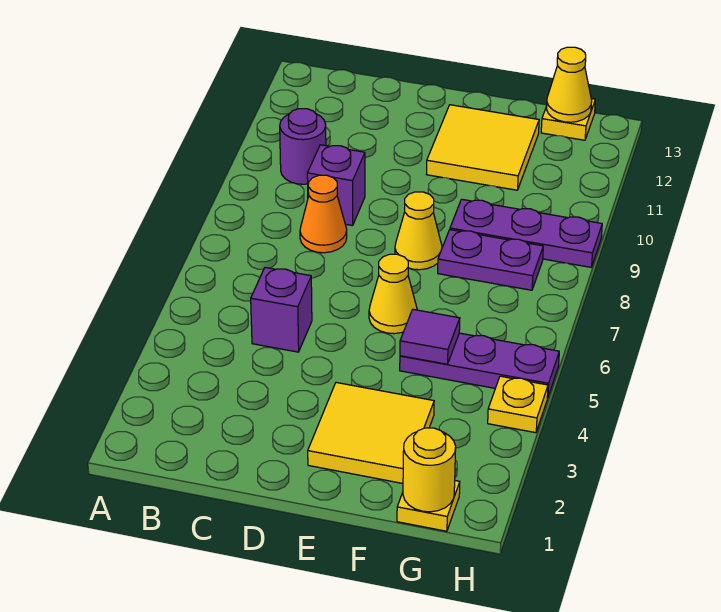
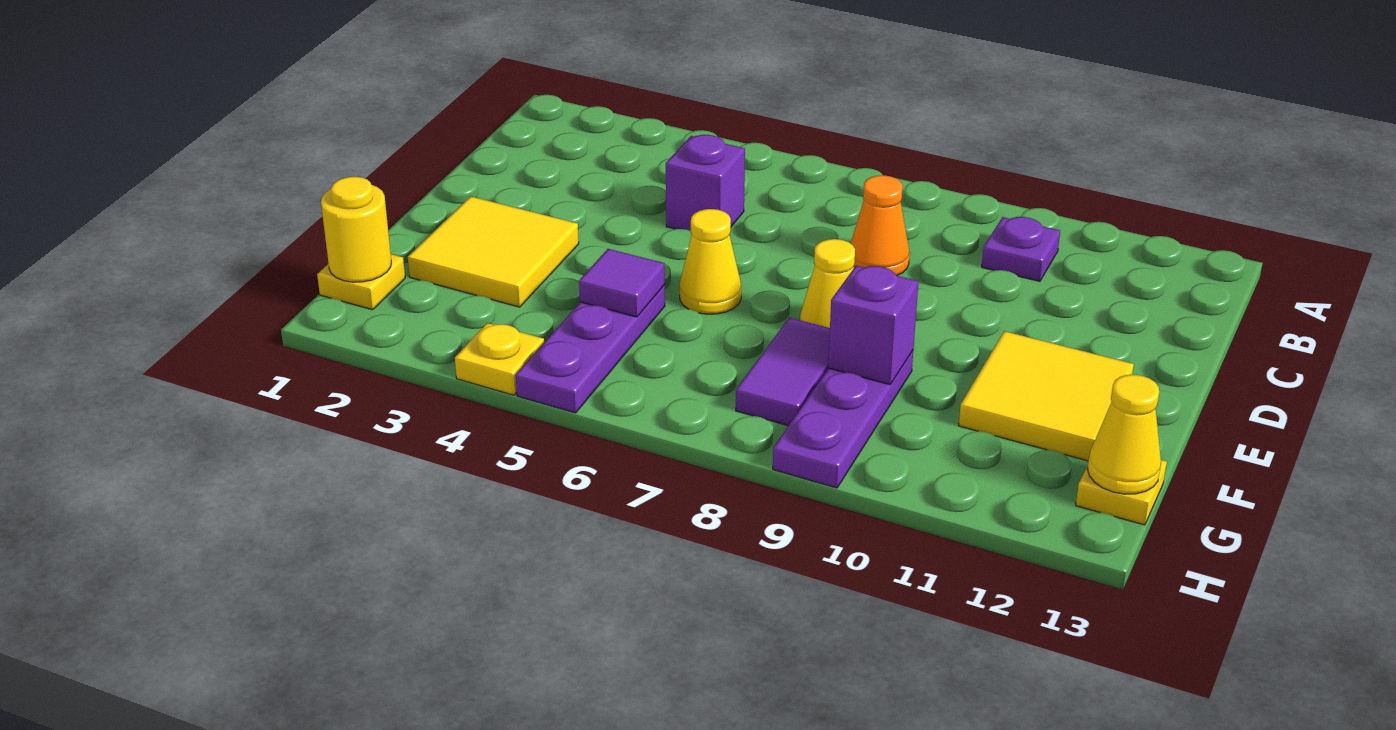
purple round brick B10 level 1 -> purple plate B10 level 1
purple brick C9 level 1 -> purple brick F9 level 2
purple plate F8:G8 level 1 -> purple tile F8:G8 level 1

